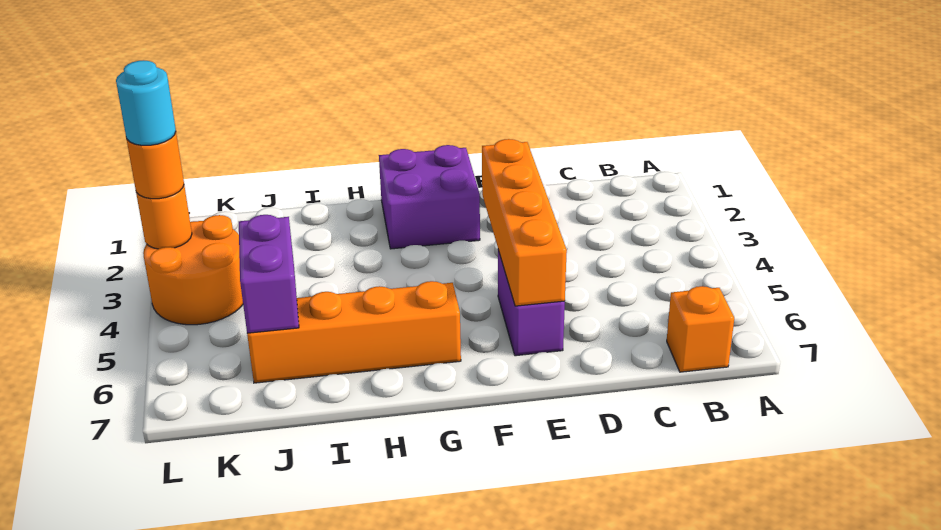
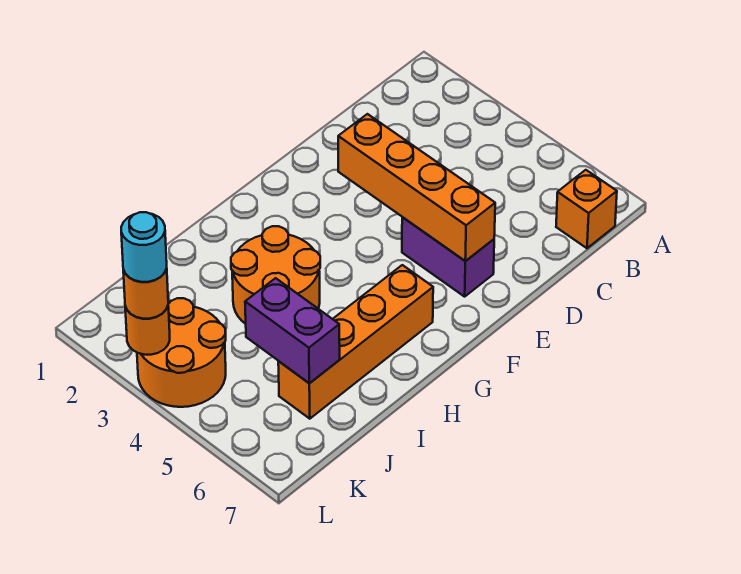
purple brick F1:G2 level 1 -> none
none -> orange round brick H3:I4 level 1

